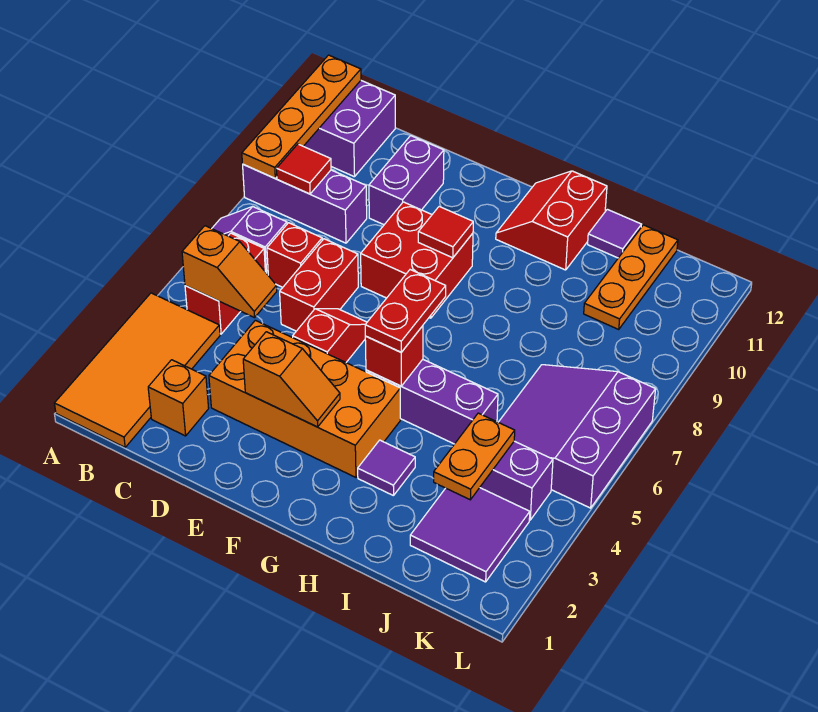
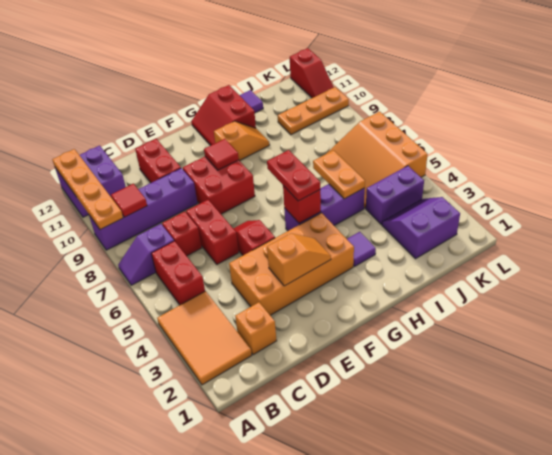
orange tile A1:B4 level 1 -> orange tile A2:B4 level 1
purple brick A9:C9 level 1 -> purple brick A9:D9 level 1
orange slope B5:C5 level 2 top B -> orange slope G10:H10 level 1 top G
purple brick D10:D11 level 1 -> red brick D10:D11 level 1
purple tile J2:K3 level 1 -> purple slope J2:K3 level 1 top 2
orange plate J3:J4 level 2 -> orange plate I5:I6 level 2
purple slope J5:L7 level 1 top L -> orange slope J5:L7 level 1 top L
orange plate J10:J12 level 1 -> orange plate J10:L10 level 1
none -> red slope L11:L12 level 1 top 12

